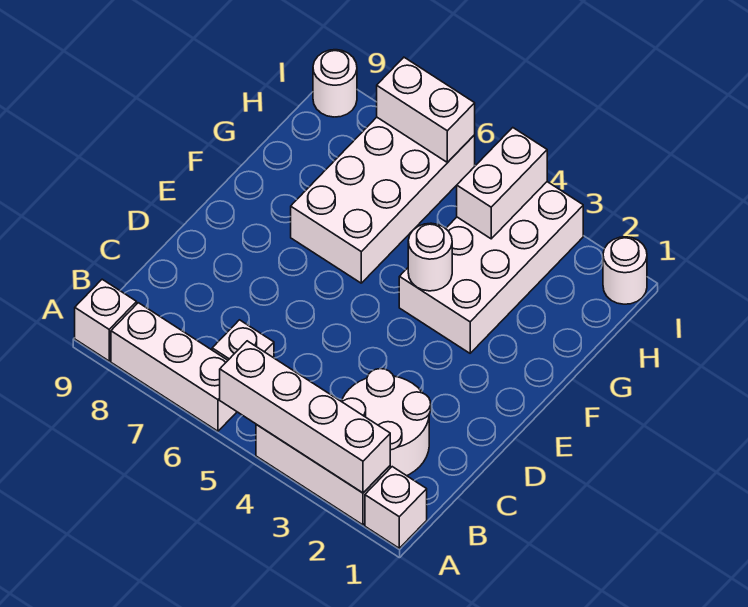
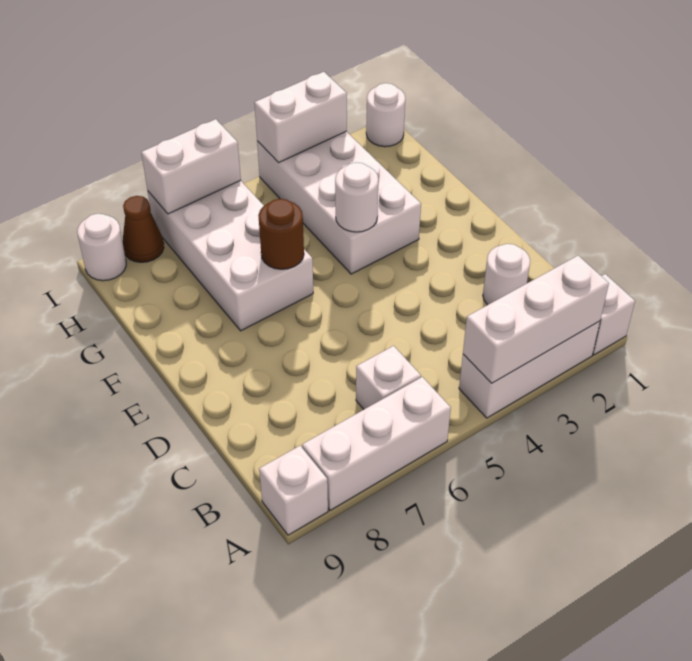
white brick A2:A5 level 2 -> white brick A2:A4 level 2
white round brick B2:C3 level 1 -> white round brick C2 level 1
none -> brown round brick F6 level 2
white brick H4:I4 level 2 -> white brick I3:I4 level 2
none -> brown cone I8 level 1

